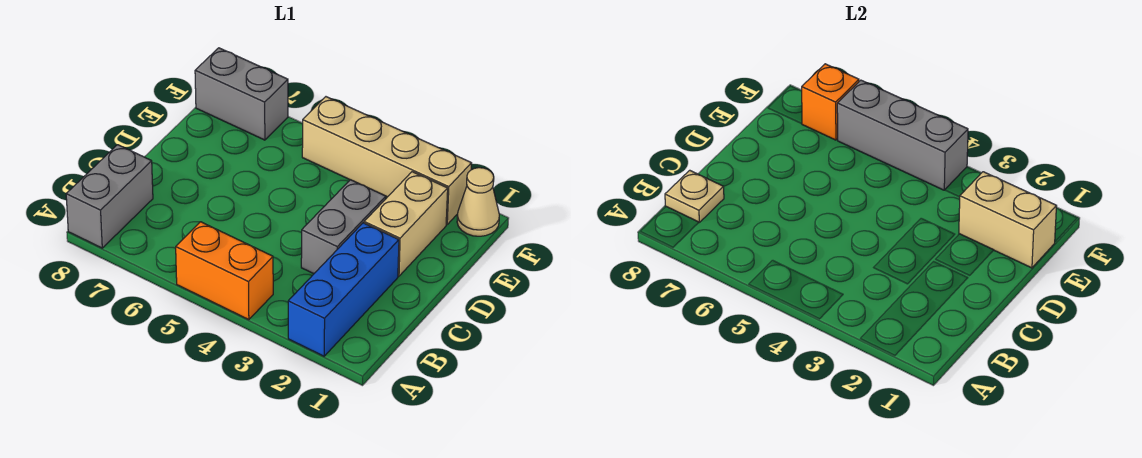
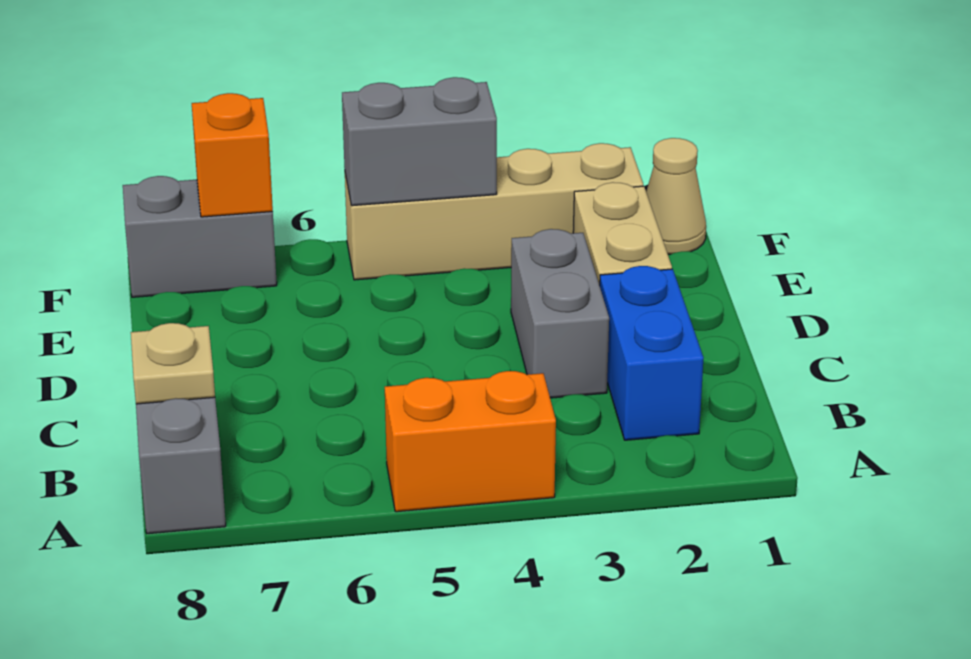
blue brick A2:C2 level 1 -> blue brick B2:C2 level 1
tan brick E1:E2 level 2 -> none
grey brick F4:F6 level 2 -> grey brick F4:F5 level 2

